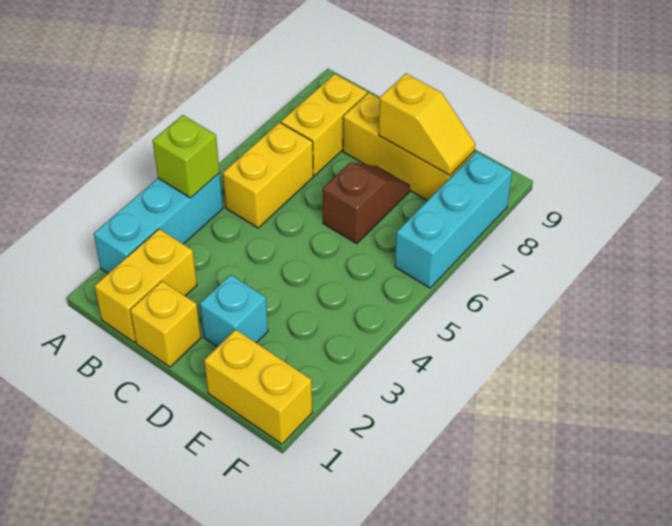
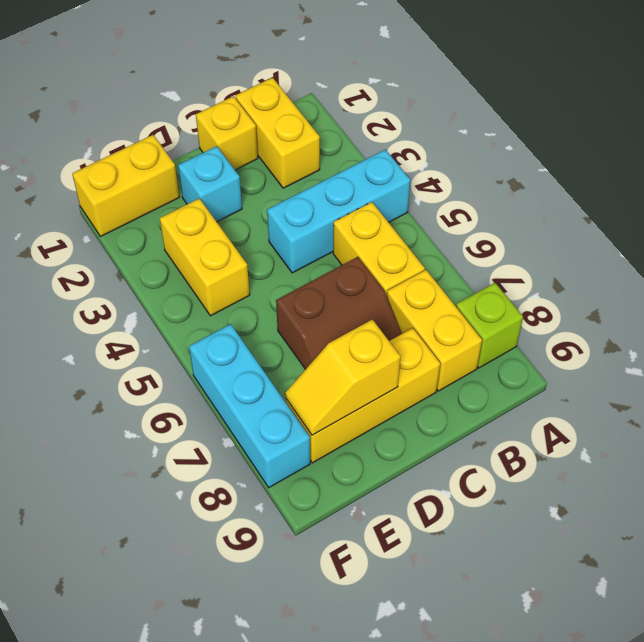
cyan brick A2:A4 level 1 -> cyan brick A4:C4 level 1
lime brick A4 level 2 -> lime brick A8 level 1
brown slope D6:D7 level 1 top 6 -> brown slope C6:D7 level 1 top 6
none -> yellow brick E3:E4 level 1

